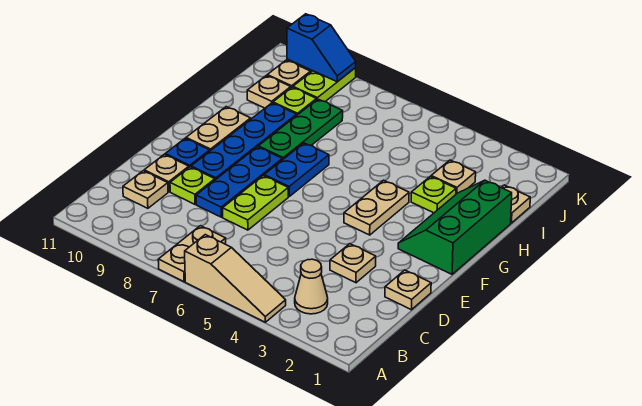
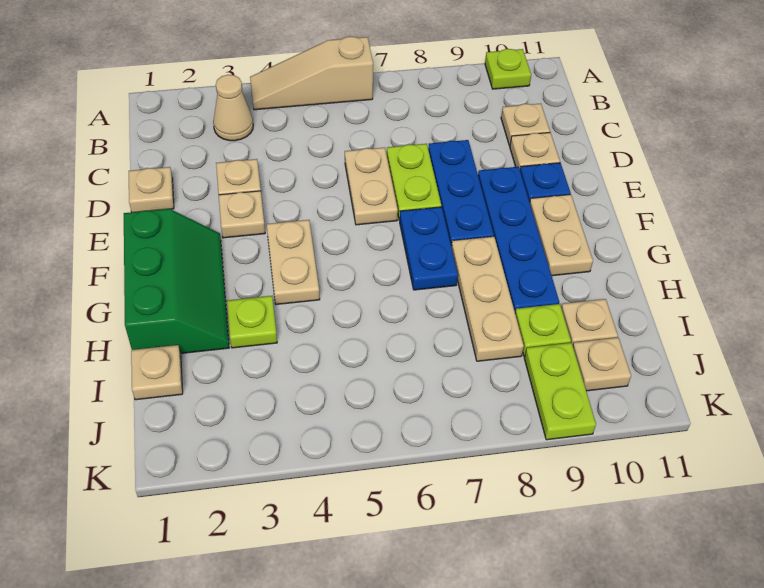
tan plate A7:B7 level 1 -> tan plate D6:E6 level 1
lime plate D9 level 1 -> lime plate A10 level 1
green plate G8:I8 level 1 -> tan plate G8:I8 level 1
tan plate I3 level 1 -> tan plate E3 level 1
blue slope K9:K10 level 2 top 10 -> none

